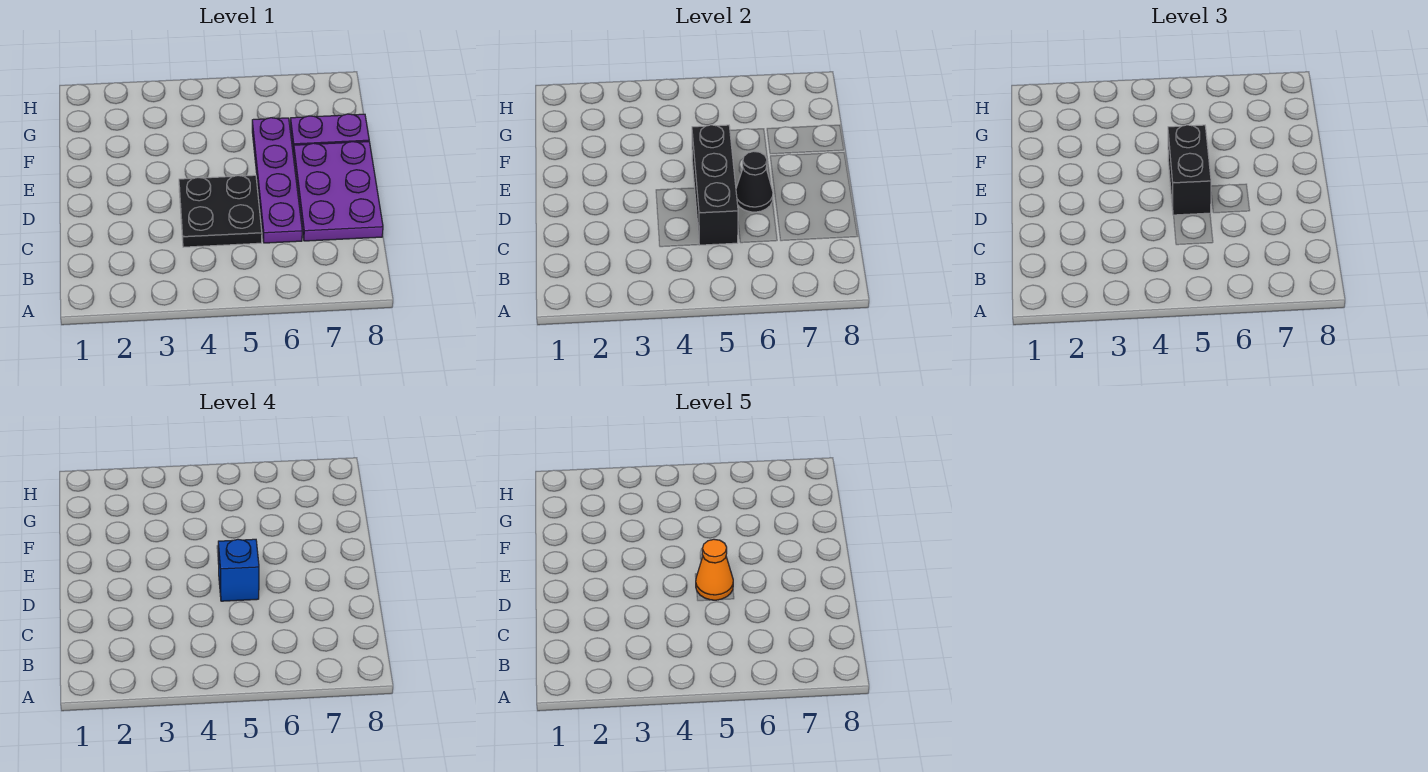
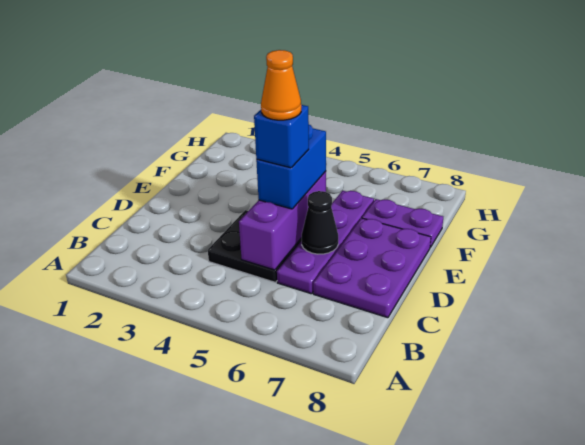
black brick C5:E5 level 2 -> purple brick C5:E5 level 2
black brick D5:E5 level 3 -> blue brick D5:E5 level 3

